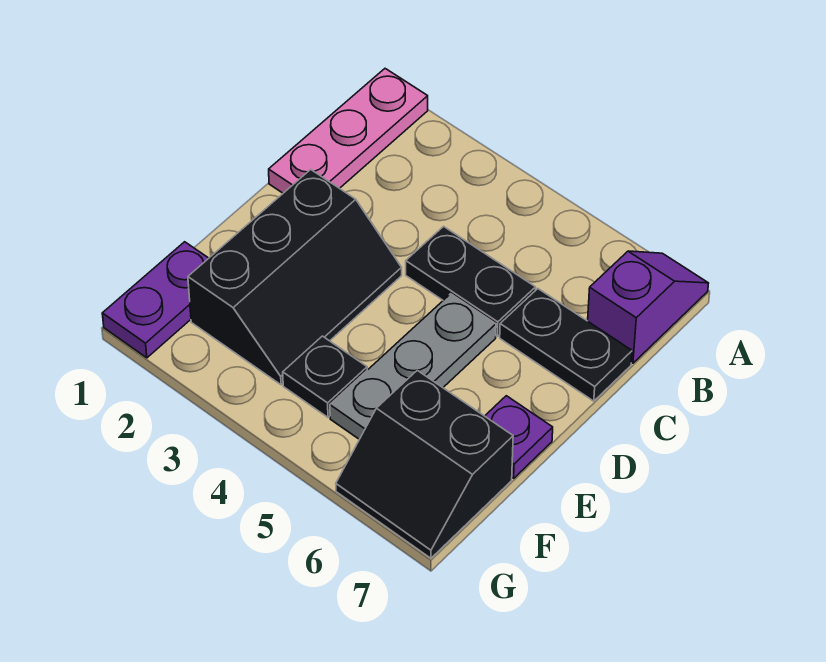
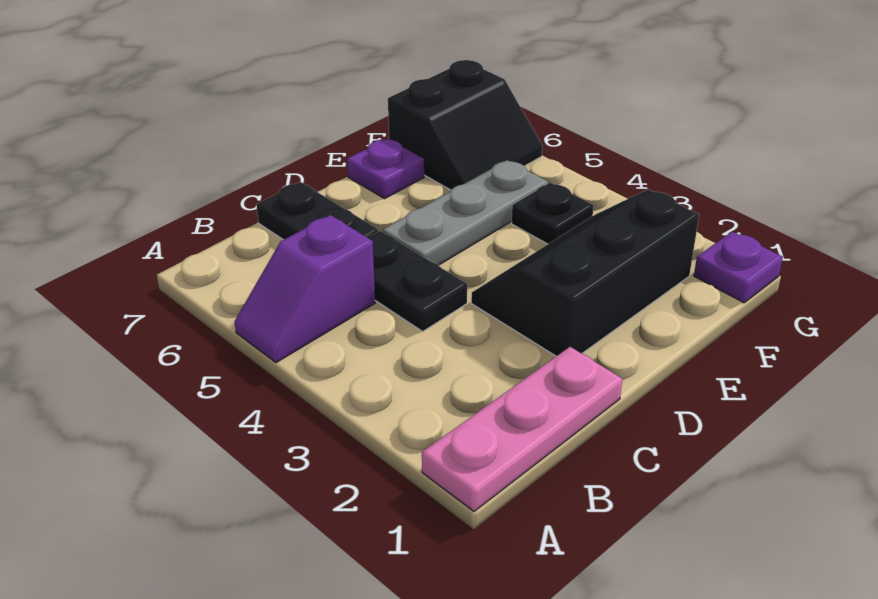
purple slope A7:B7 level 1 top B -> purple slope A5:B5 level 1 top B
purple plate F1:G1 level 1 -> purple plate G1 level 1
black slope F6:G7 level 1 top F -> black slope F6:G7 level 1 top 7

